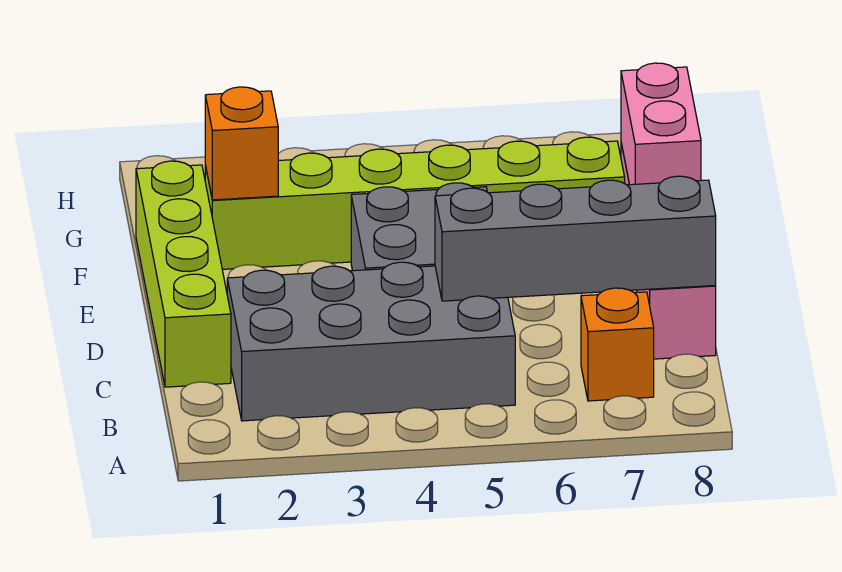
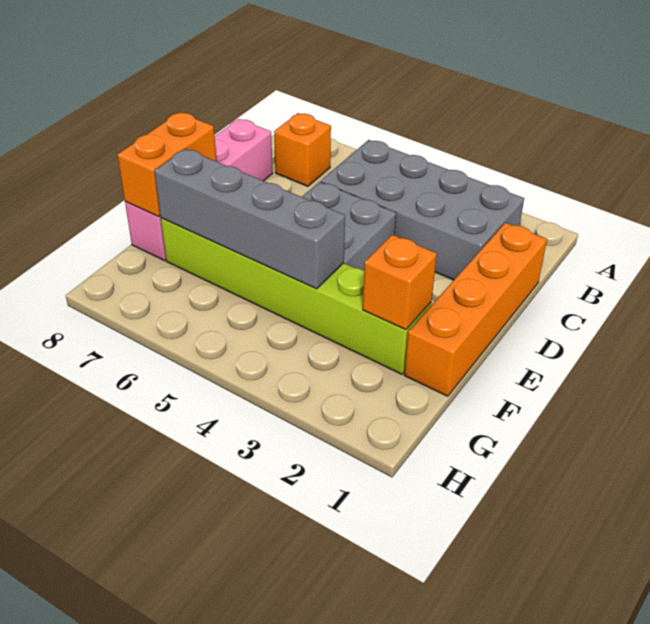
lime brick C1:F1 level 1 -> orange brick C1:F1 level 1
grey brick C5:C8 level 2 -> grey brick F4:F7 level 2
pink brick E8:F8 level 2 -> orange brick E8:F8 level 2

